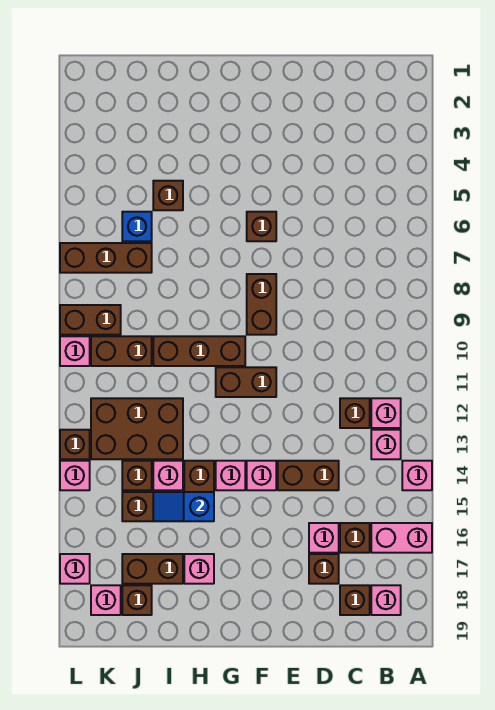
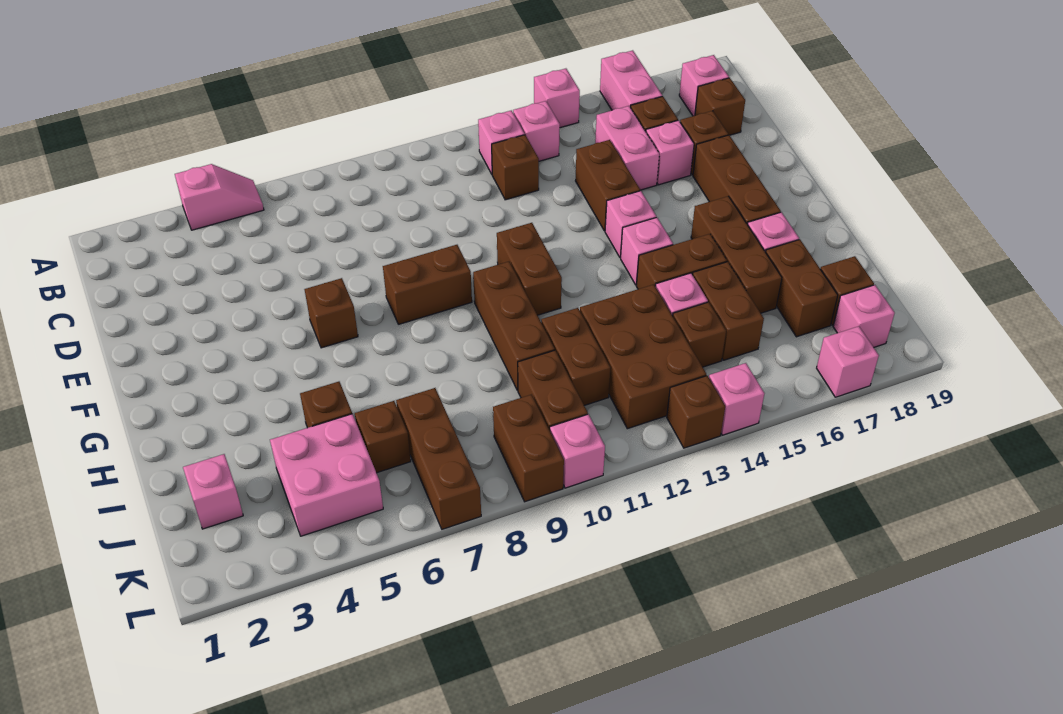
none -> pink slope A4:A5 level 1 top 4
none -> pink brick C15:D15 level 1
none -> brown brick E17:G17 level 1
none -> brown brick G16:I16 level 1
blue slope H15:I15 level 2 top H -> none
none -> brown brick I11:J11 level 1
none -> pink brick J2 level 1
none -> pink brick J4:K5 level 1
blue brick J6 level 1 -> brown brick J6 level 1

